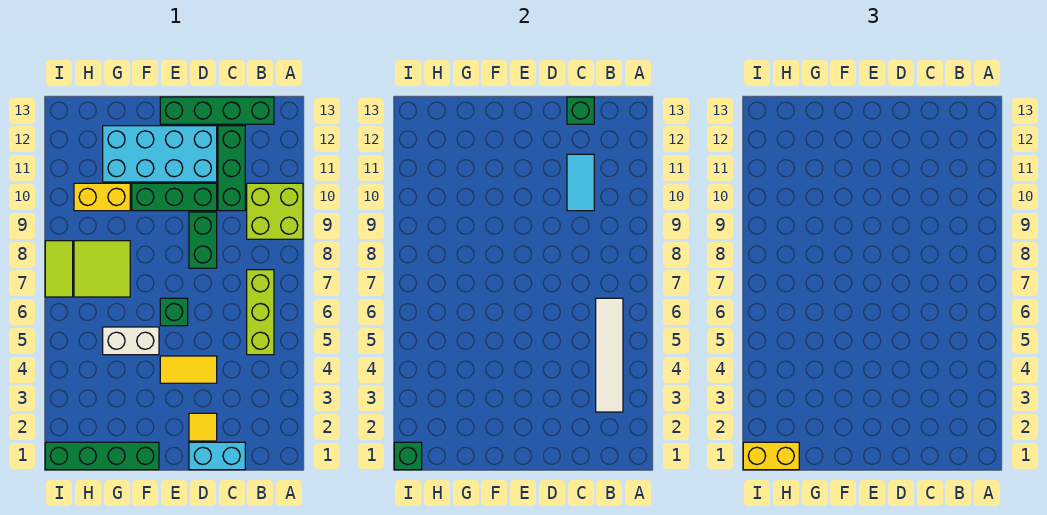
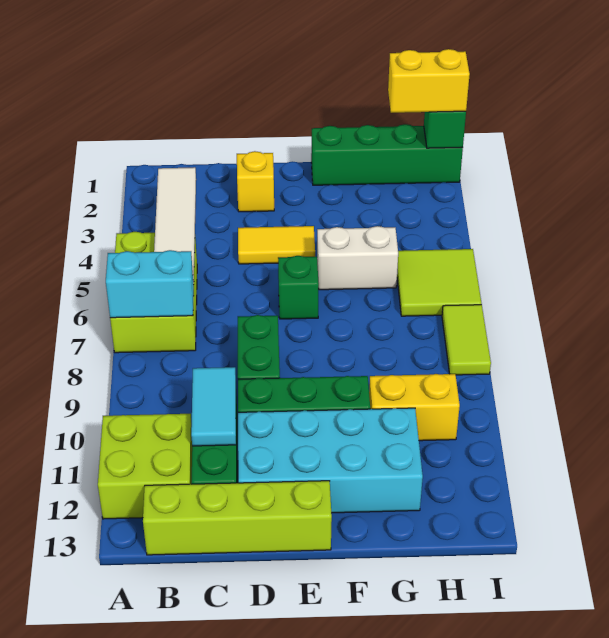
lime brick A9:B10 level 1 -> lime brick A11:B12 level 1
lime brick B5:B7 level 1 -> lime brick A5:B7 level 1
green brick B13:E13 level 1 -> lime brick B13:E13 level 1
cyan brick C1:D1 level 1 -> cyan brick A7:B7 level 2
green brick C13 level 2 -> none
yellow tile D2 level 1 -> yellow brick D2 level 1
lime tile G7:H8 level 1 -> lime tile H5:I6 level 1

